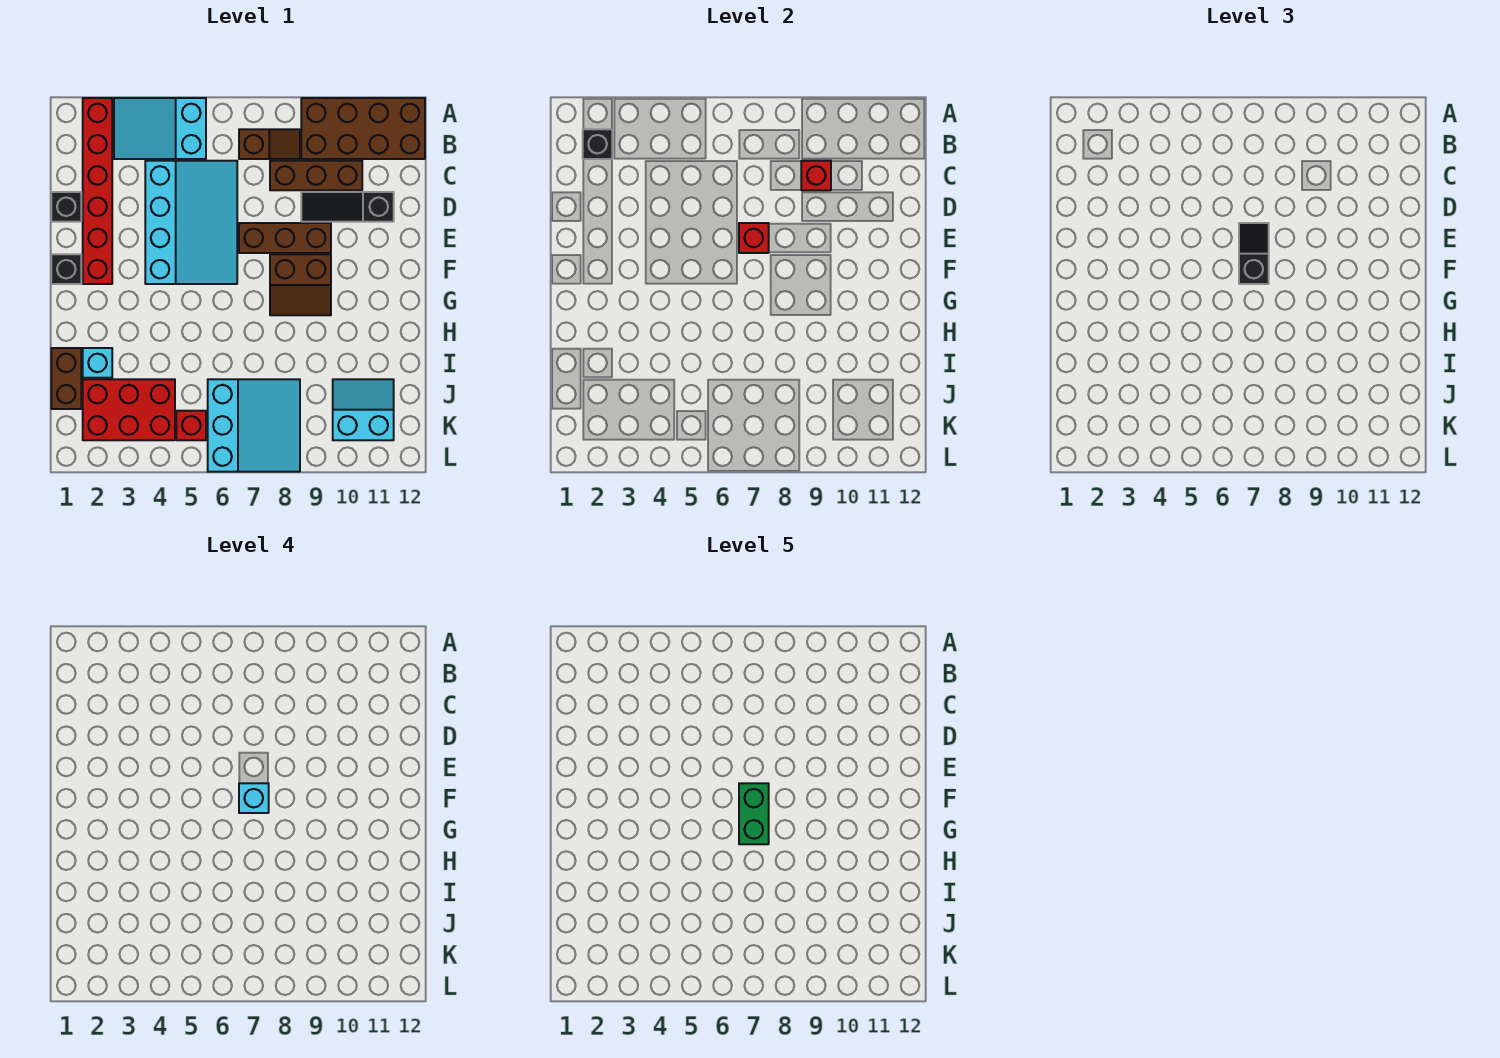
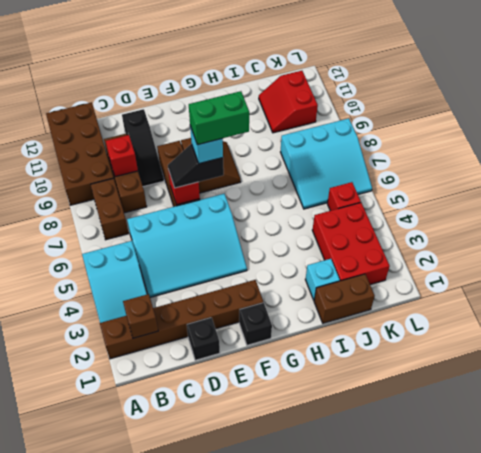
red brick A2:F2 level 1 -> brown brick A2:F2 level 1
black brick B2 level 2 -> brown brick B2 level 2
brown slope B7:B8 level 1 top 7 -> brown brick B7:B8 level 1
cyan slope C4:F6 level 1 top 4 -> cyan slope C4:F6 level 1 top 6
cyan slope J6:L8 level 1 top 6 -> cyan slope J6:L8 level 1 top 8
cyan slope J10:K11 level 1 top K -> red slope J10:K11 level 1 top K

